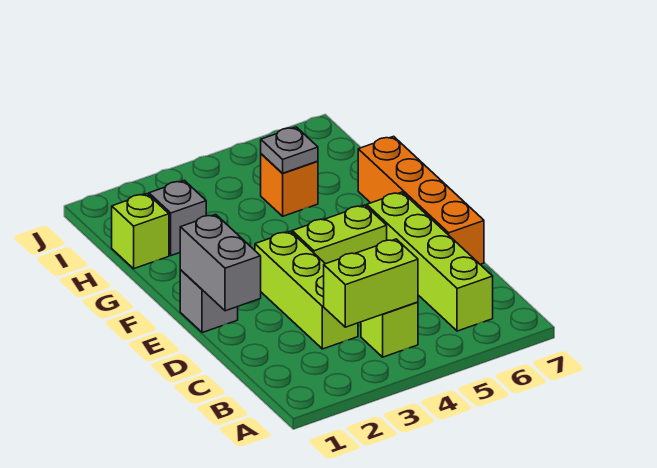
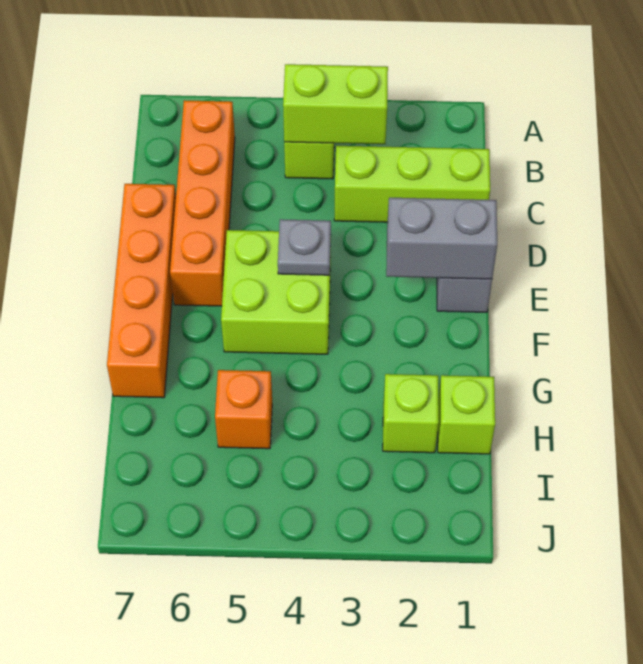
lime brick B6:E6 level 1 -> orange brick B6:E6 level 1
lime brick C3:E3 level 1 -> lime brick C1:C3 level 1
grey brick D1:E1 level 2 -> grey brick E1:E2 level 2
lime brick E4:E5 level 1 -> lime brick E4:F5 level 1
grey brick H2 level 1 -> lime brick H2 level 1
grey plate H5 level 2 -> grey plate E4 level 2

